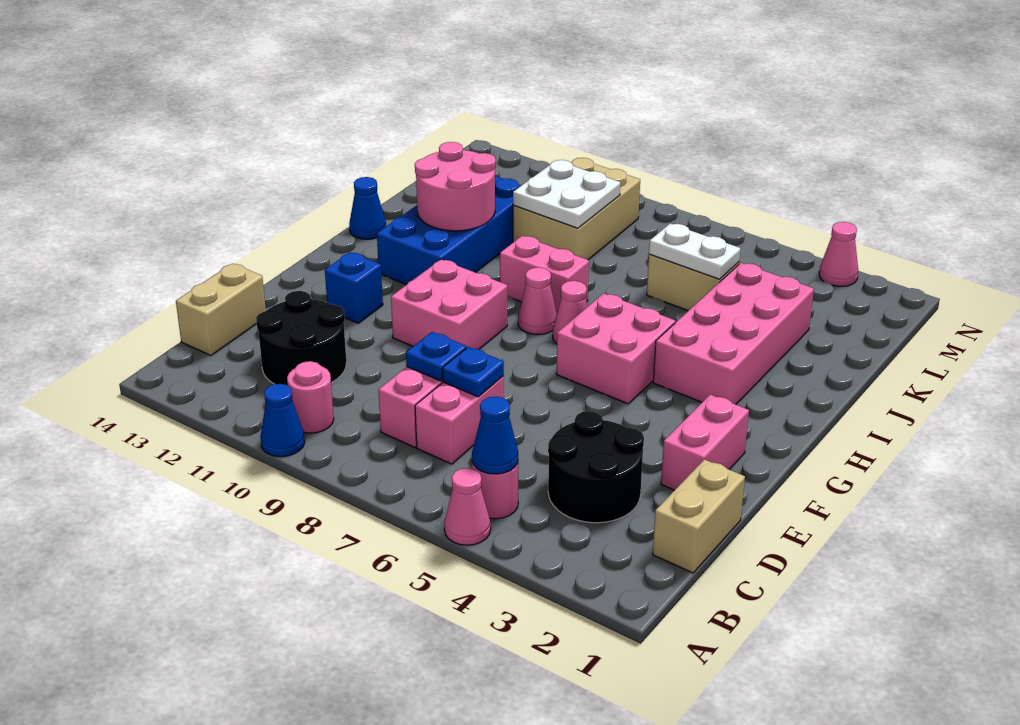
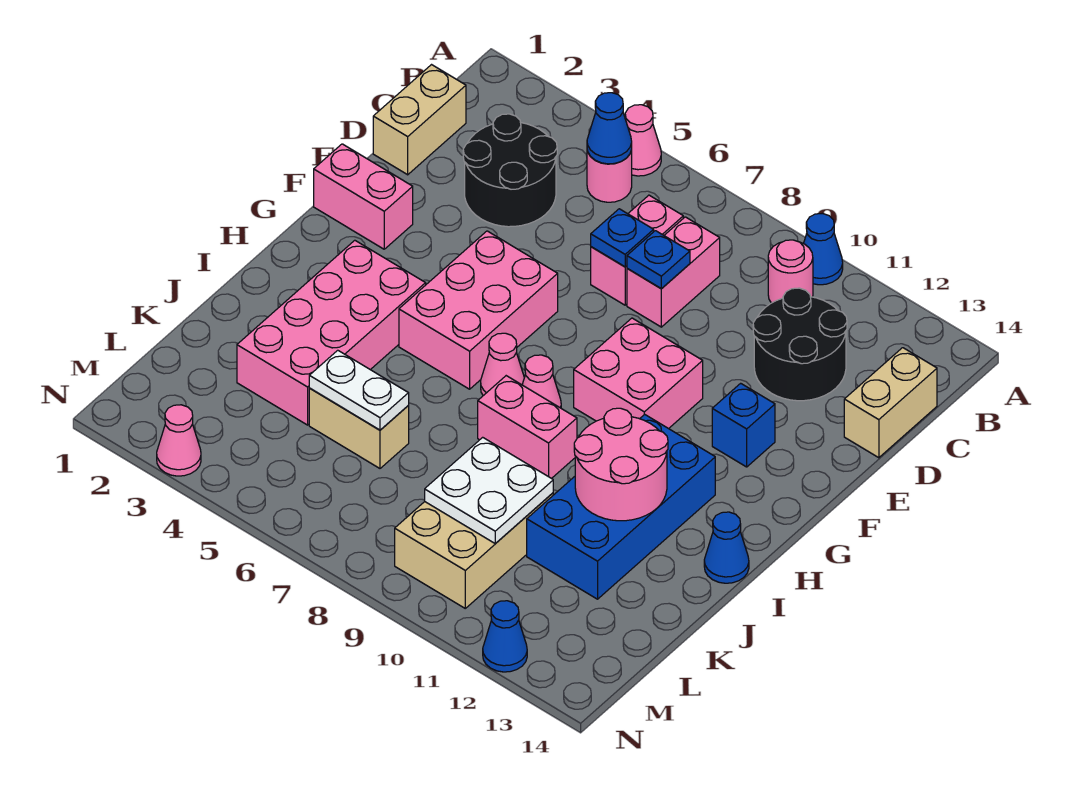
pink brick E2:F2 level 1 -> pink brick F1:F2 level 1
pink brick G5:H6 level 1 -> pink brick F5:H6 level 1
none -> blue cone N12 level 1

